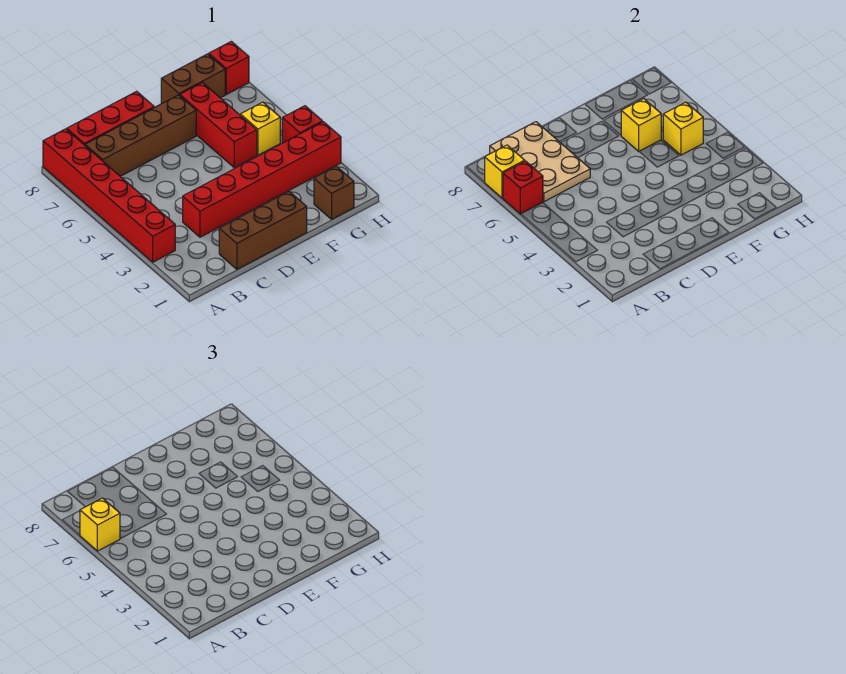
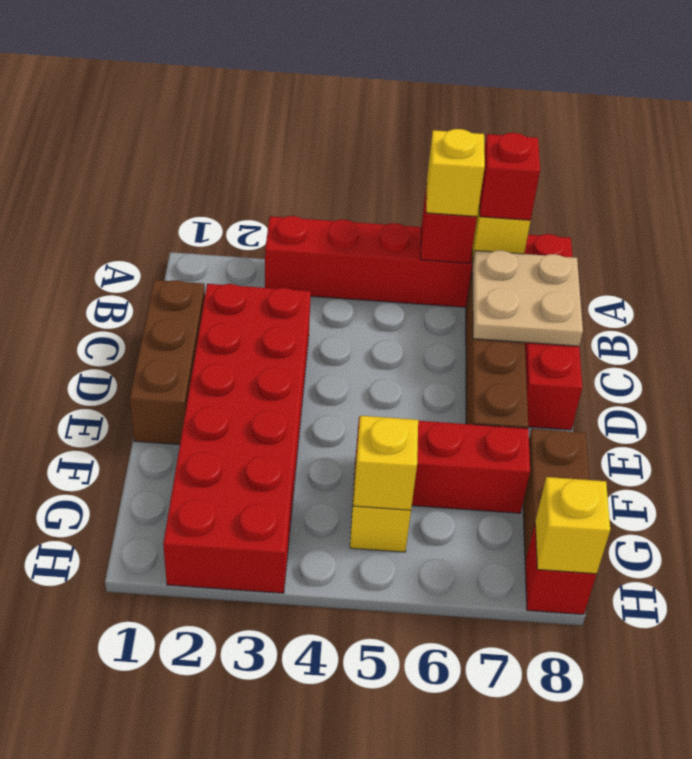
tan plate B6:C8 level 2 -> tan plate B7:C8 level 2
red brick C3:H3 level 1 -> red brick C2:H3 level 1
yellow brick F6 level 2 -> yellow brick H8 level 2
brown brick G1 level 1 -> none
red brick H4 level 1 -> red brick A7 level 3

